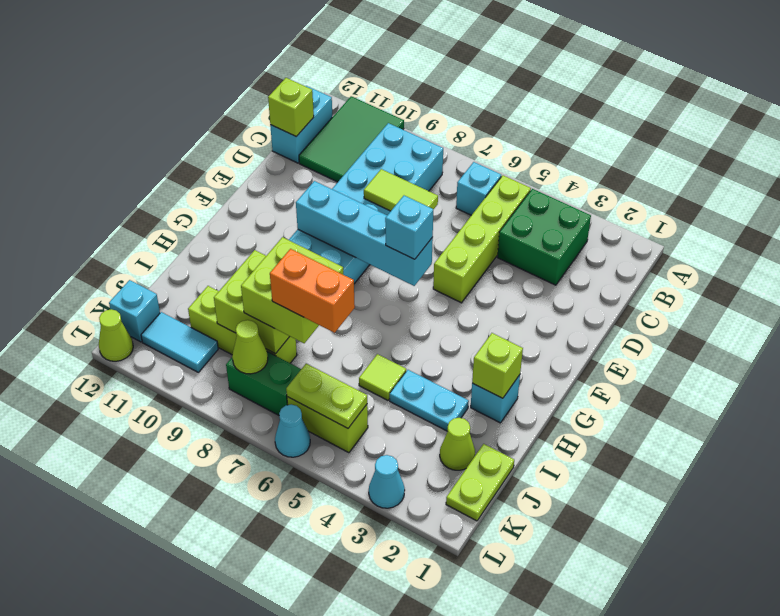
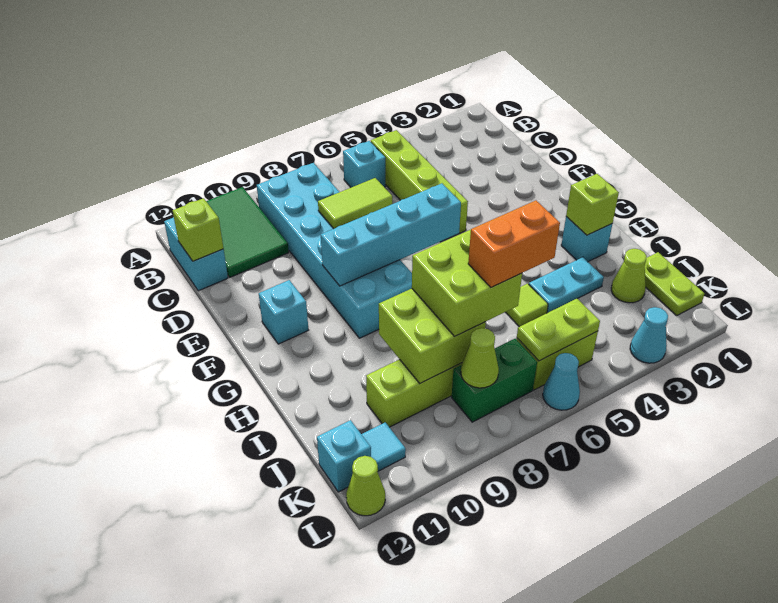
green brick B3:C4 level 1 -> none
cyan brick F6 level 3 -> cyan brick F11 level 1
cyan tile K10:K11 level 1 -> cyan tile K11 level 1

